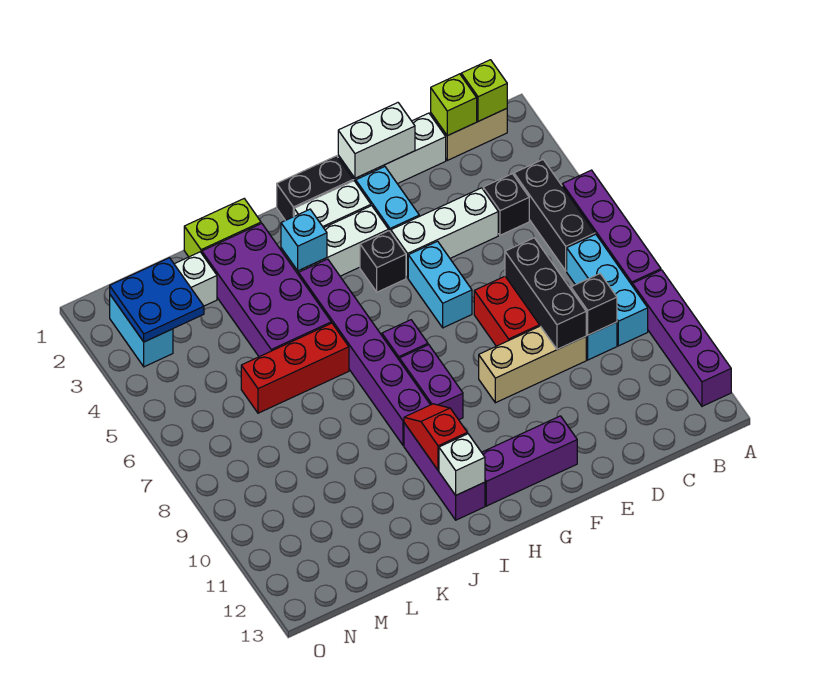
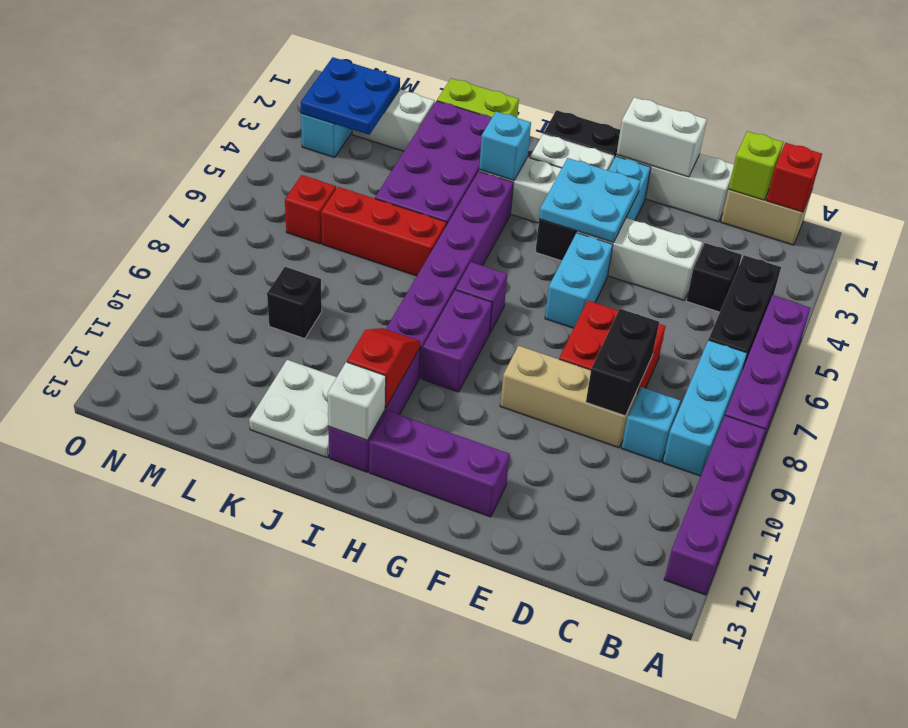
lime brick B1 level 2 -> red brick B1 level 2
black brick C9 level 2 -> black brick L9 level 1
black brick D7:D9 level 2 -> black brick D8:D9 level 2
none -> cyan plate F3:G4 level 2
none -> white plate J11:K12 level 1
none -> red brick M6 level 1

